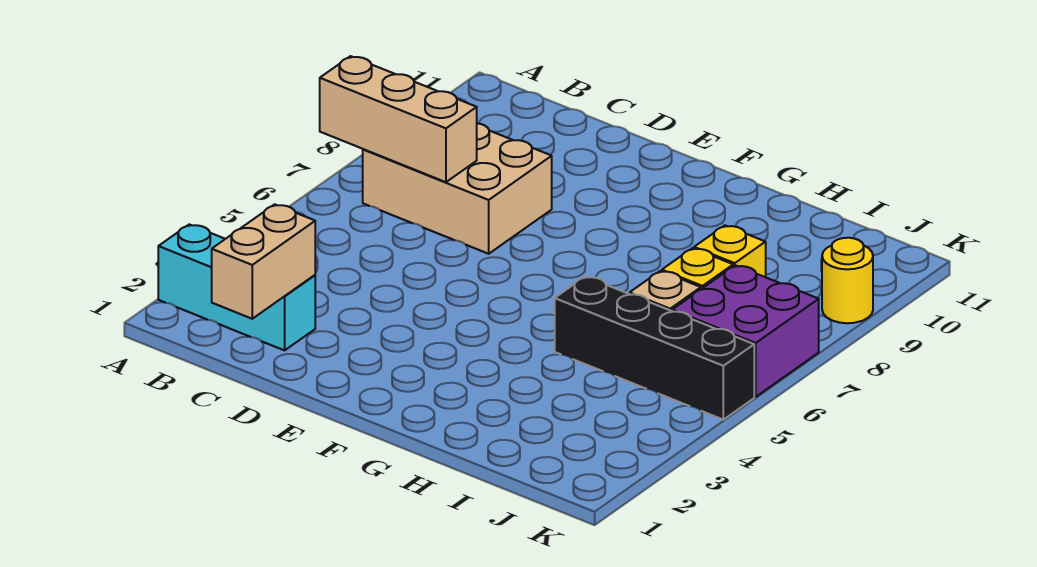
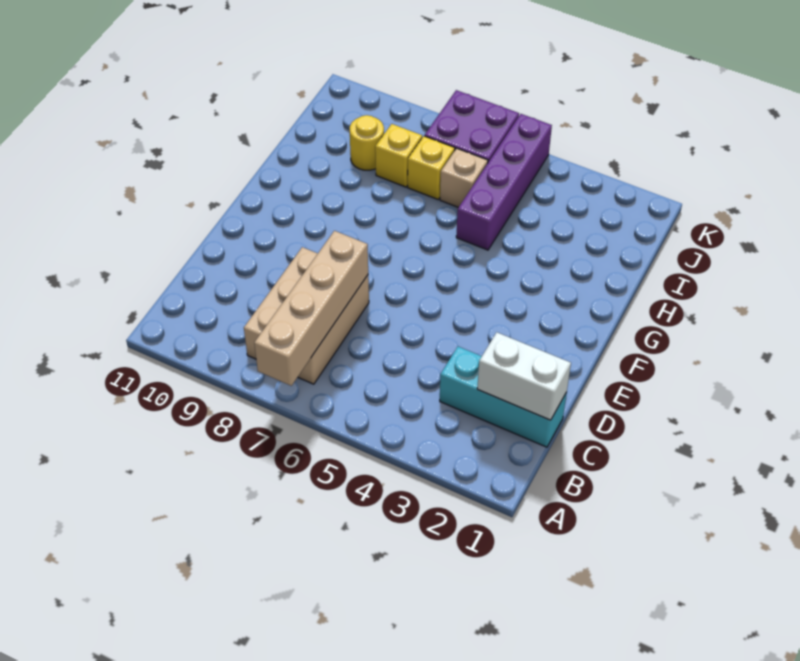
cyan brick A2:C2 level 1 -> cyan brick C1:C3 level 1
tan brick A7:C7 level 2 -> tan brick A7:D7 level 2
tan brick C1:C2 level 2 -> white brick C1:C2 level 2
black brick H5:K5 level 1 -> purple brick H5:K5 level 1
yellow round brick K9 level 1 -> yellow round brick I9 level 1

